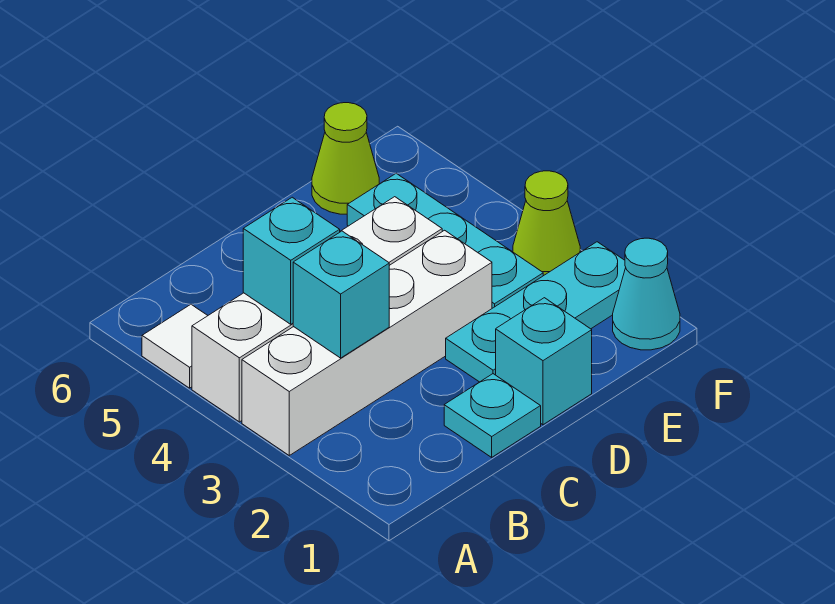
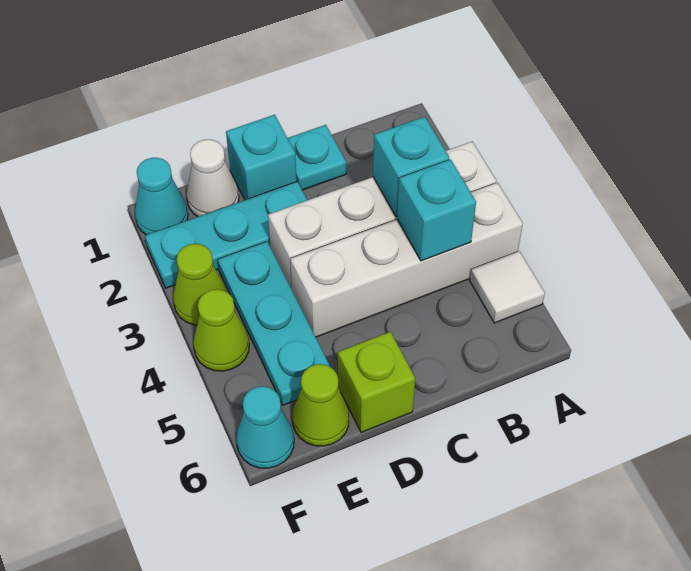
none -> lime brick D6 level 1
none -> white cone E1 level 1
none -> lime cone F4 level 1
none -> cyan cone F6 level 1

